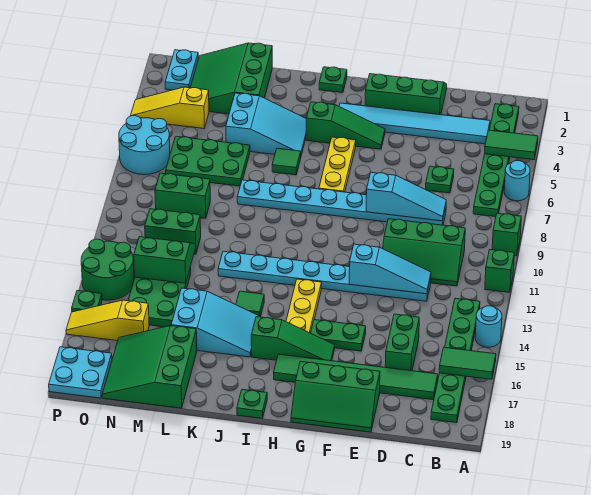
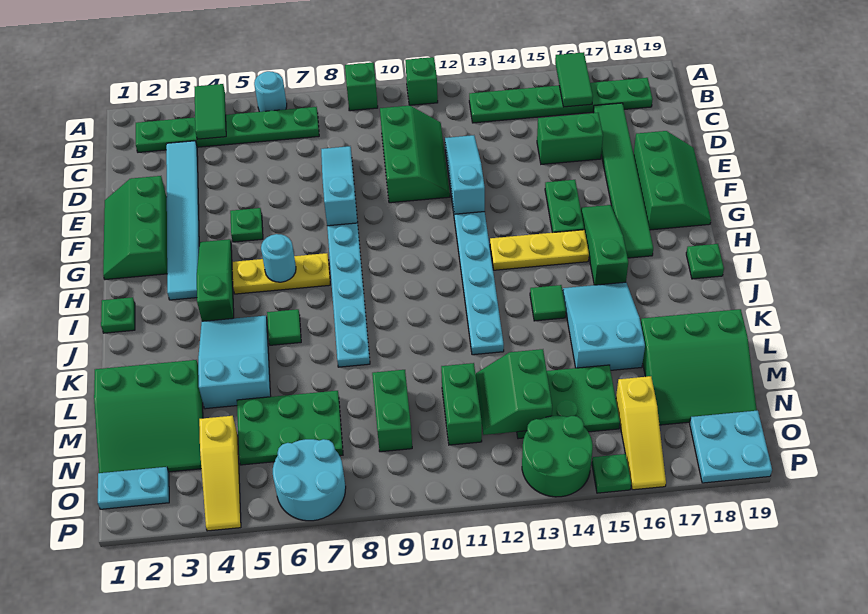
cyan round brick A14 level 1 -> cyan round brick H6 level 2
green plate D6 level 1 -> green plate F5 level 1
green plate L6:N7 level 1 -> green plate M5:N7 level 1

